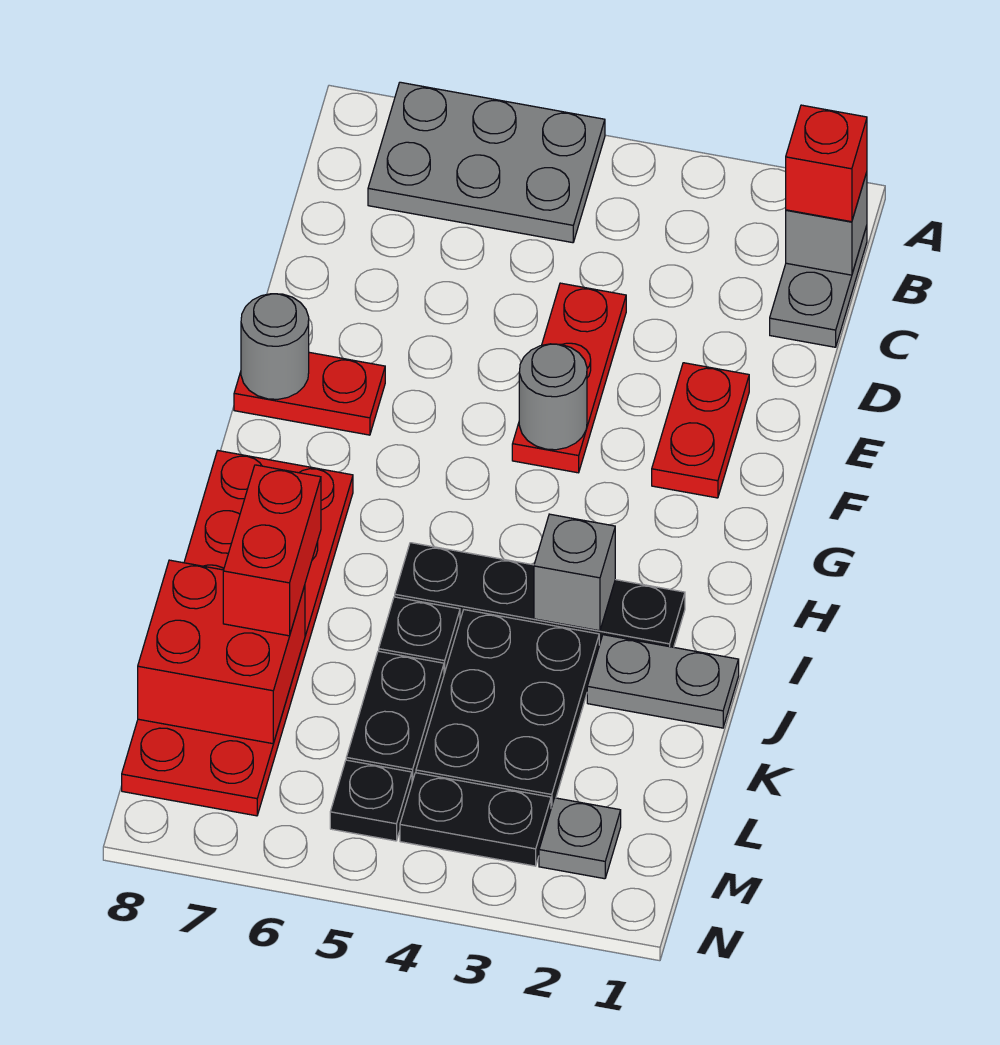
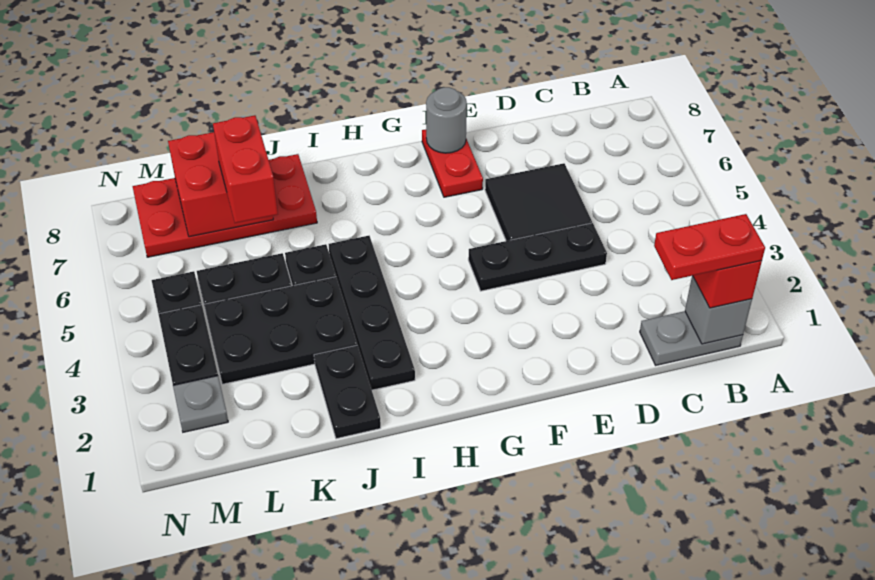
grey plate A5:B7 level 1 -> none
red plate D4:F4 level 1 -> black plate D4:F4 level 1
none -> black tile D5:E6 level 1
red plate E2:F2 level 1 -> red plate B1:C1 level 4
grey round brick F4 level 2 -> none
red plate H7:M8 level 1 -> red plate J7:M8 level 1
grey brick I3 level 2 -> none
grey plate J1:J2 level 1 -> black plate J1:J2 level 1
red brick J7:K7 level 3 -> red brick K6:K7 level 3

